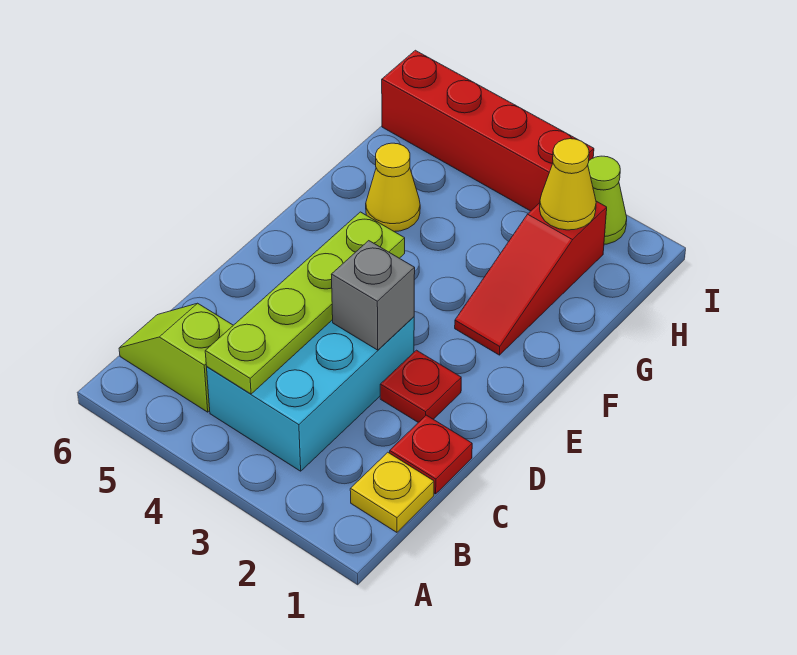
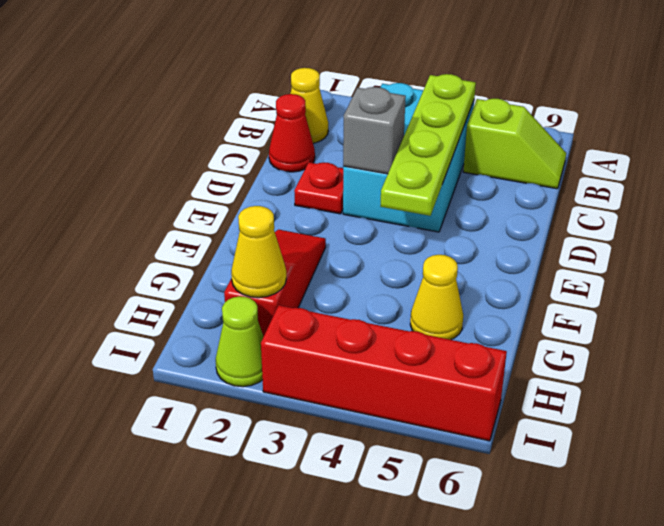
yellow plate B1 level 1 -> yellow cone B1 level 1
red plate C1 level 1 -> red cone C1 level 1

